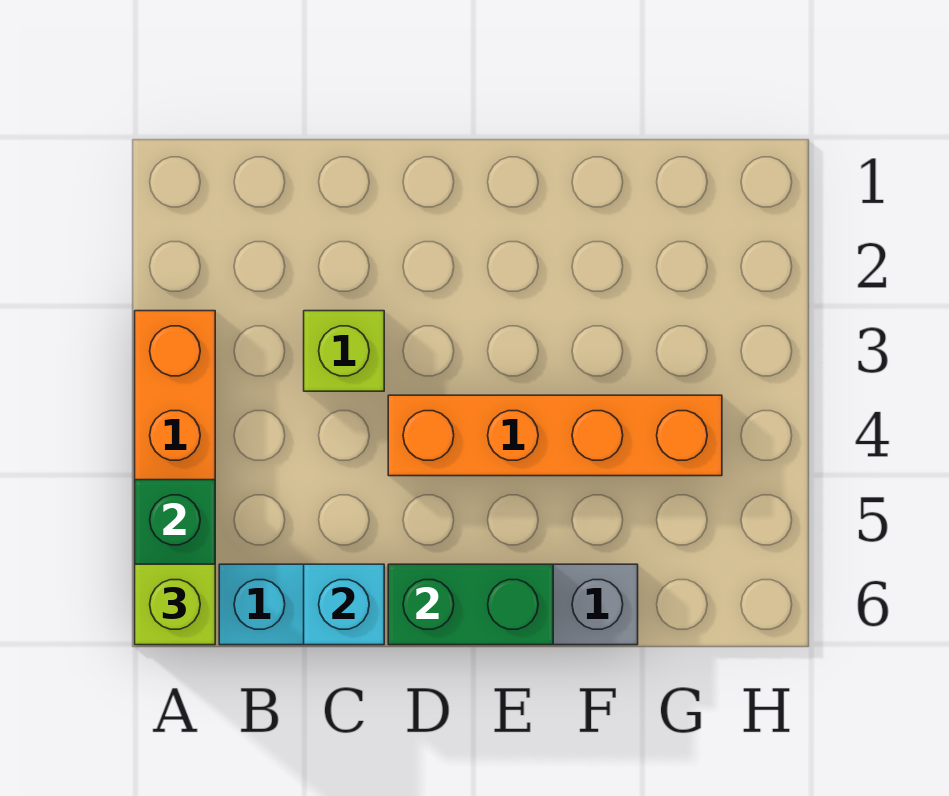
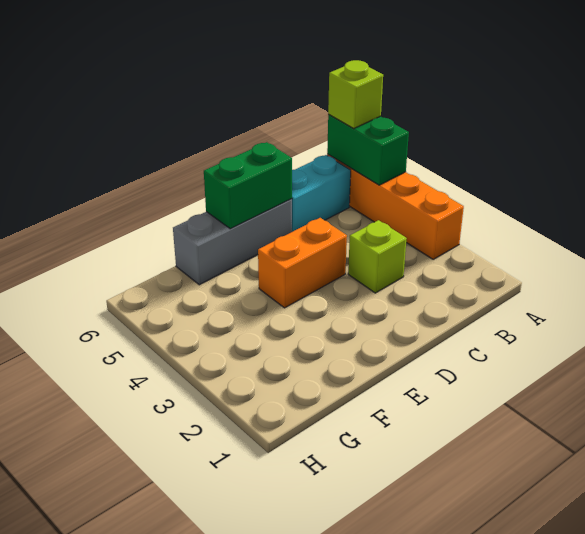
cyan brick C6 level 2 -> none
orange brick D4:G4 level 1 -> orange brick D4:E4 level 1

